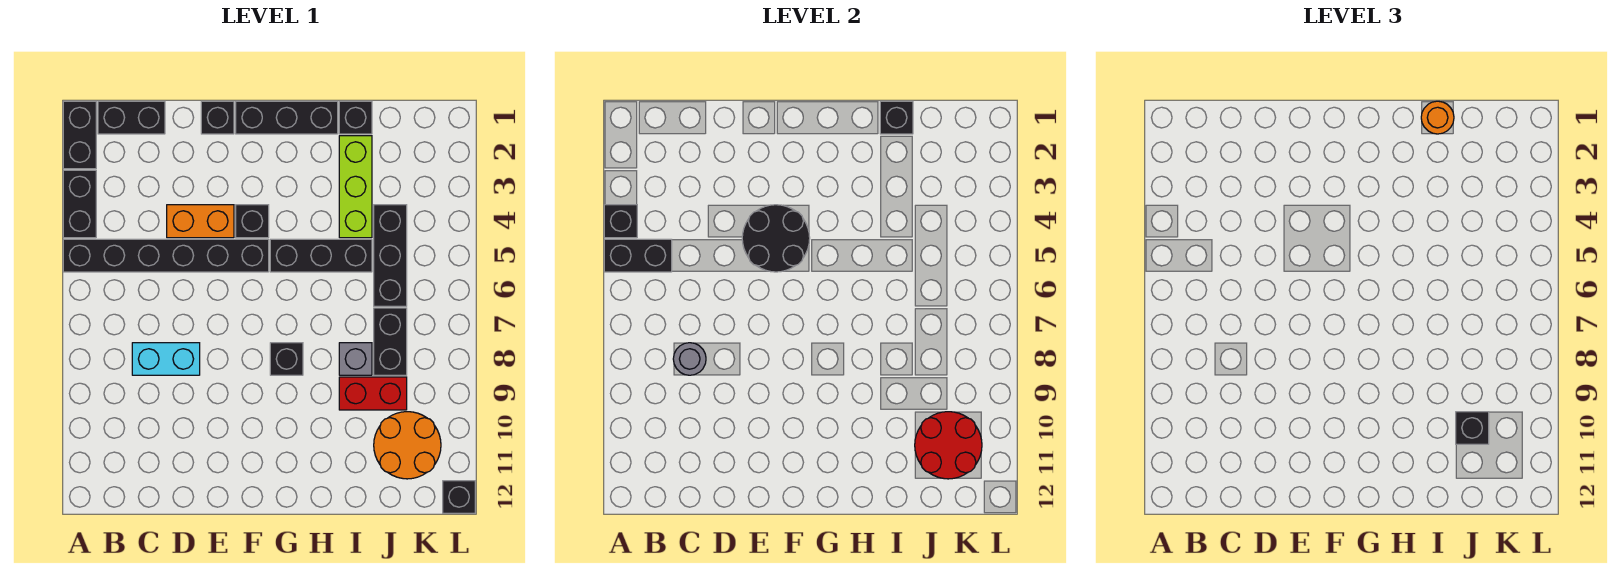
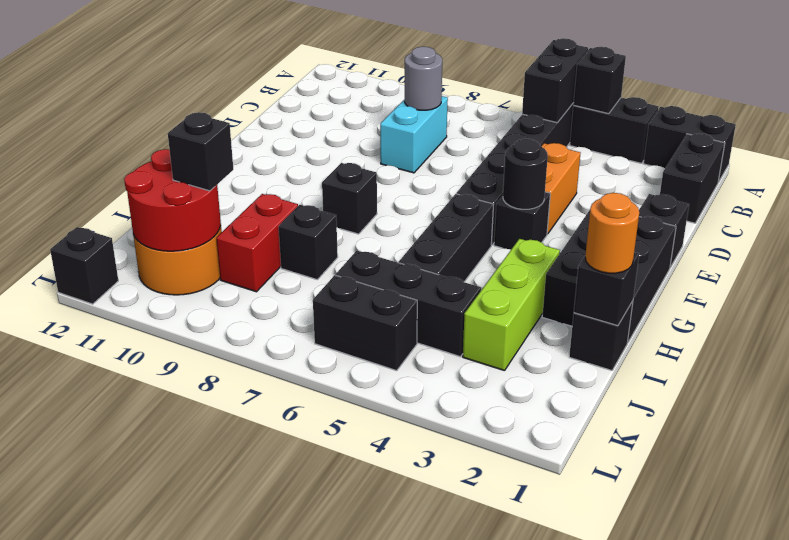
black round brick E4:F5 level 2 -> black round brick F4 level 2
black brick F1:H1 level 1 -> black brick F1:H2 level 1
lime brick I2:I4 level 1 -> lime brick H3:J3 level 1
grey brick I8 level 1 -> black brick I8 level 1
black brick J7:J8 level 1 -> black brick K5:K6 level 1

